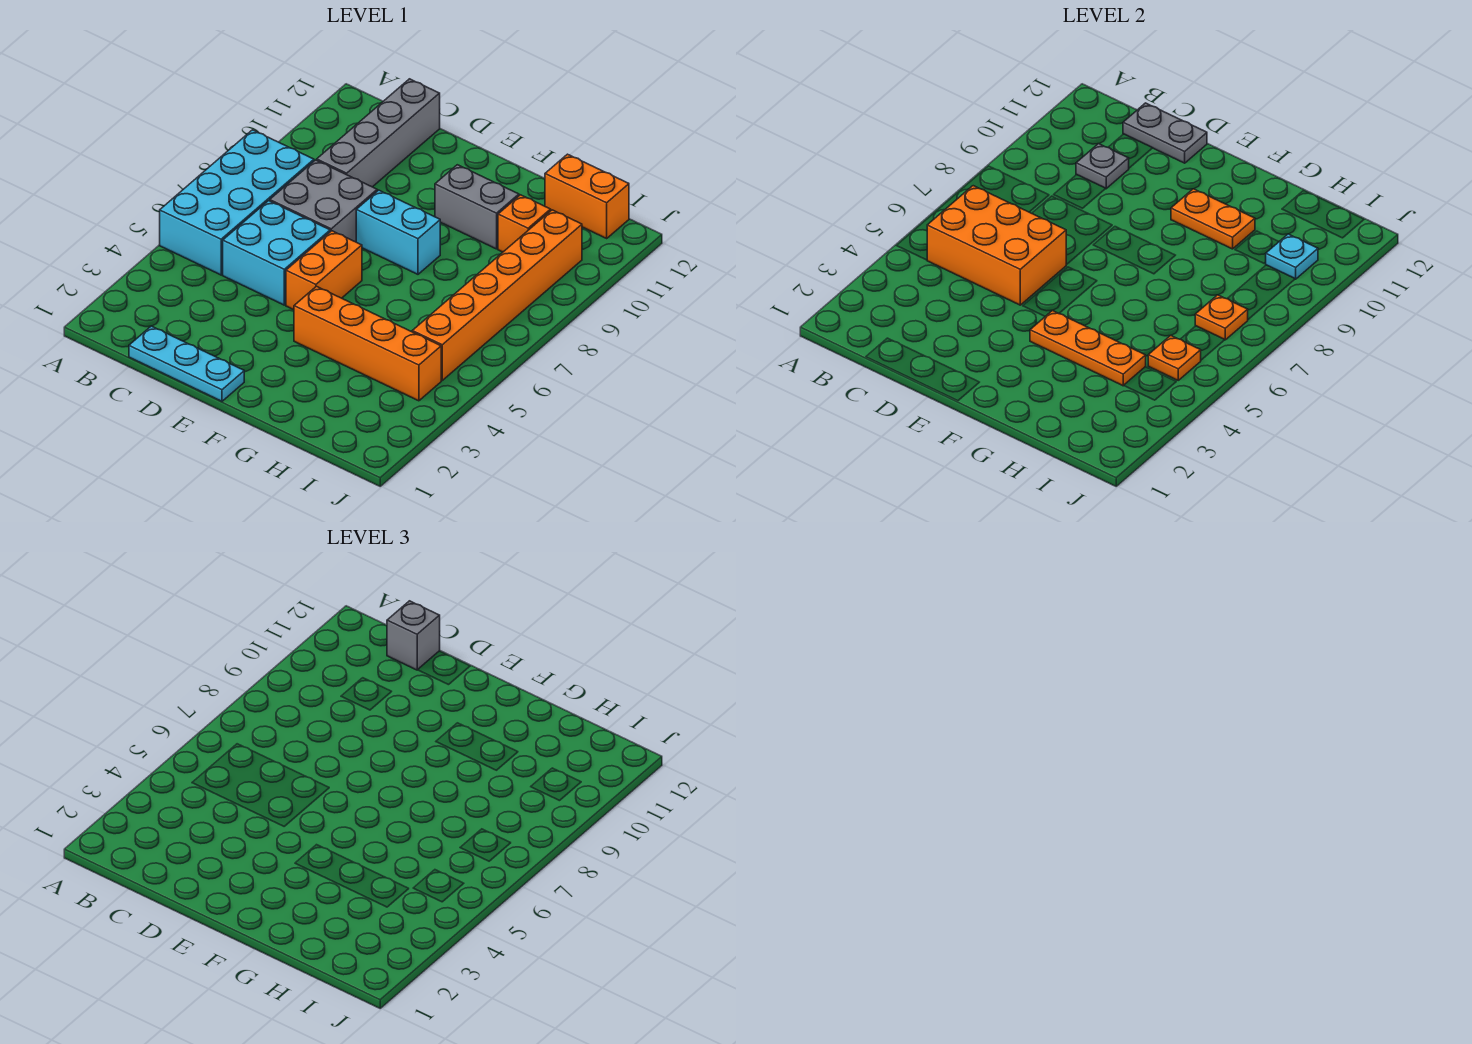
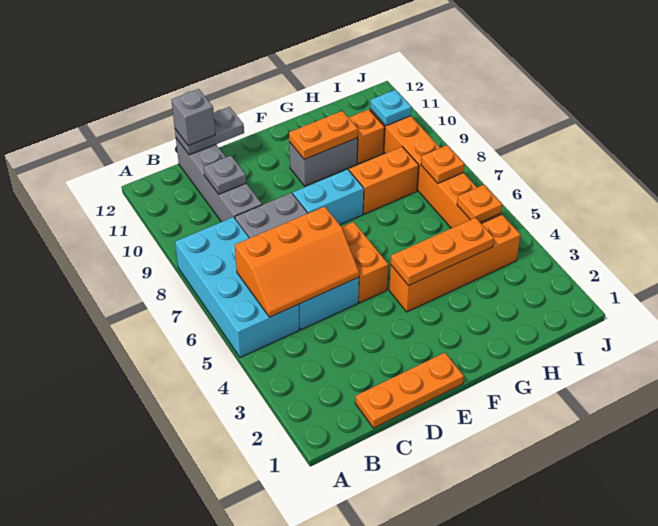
orange brick B5:D6 level 2 -> orange slope B5:D6 level 2 top 6
cyan plate C1:E1 level 1 -> orange plate C1:E1 level 1
orange brick H12:I12 level 1 -> orange brick G8:H8 level 1

